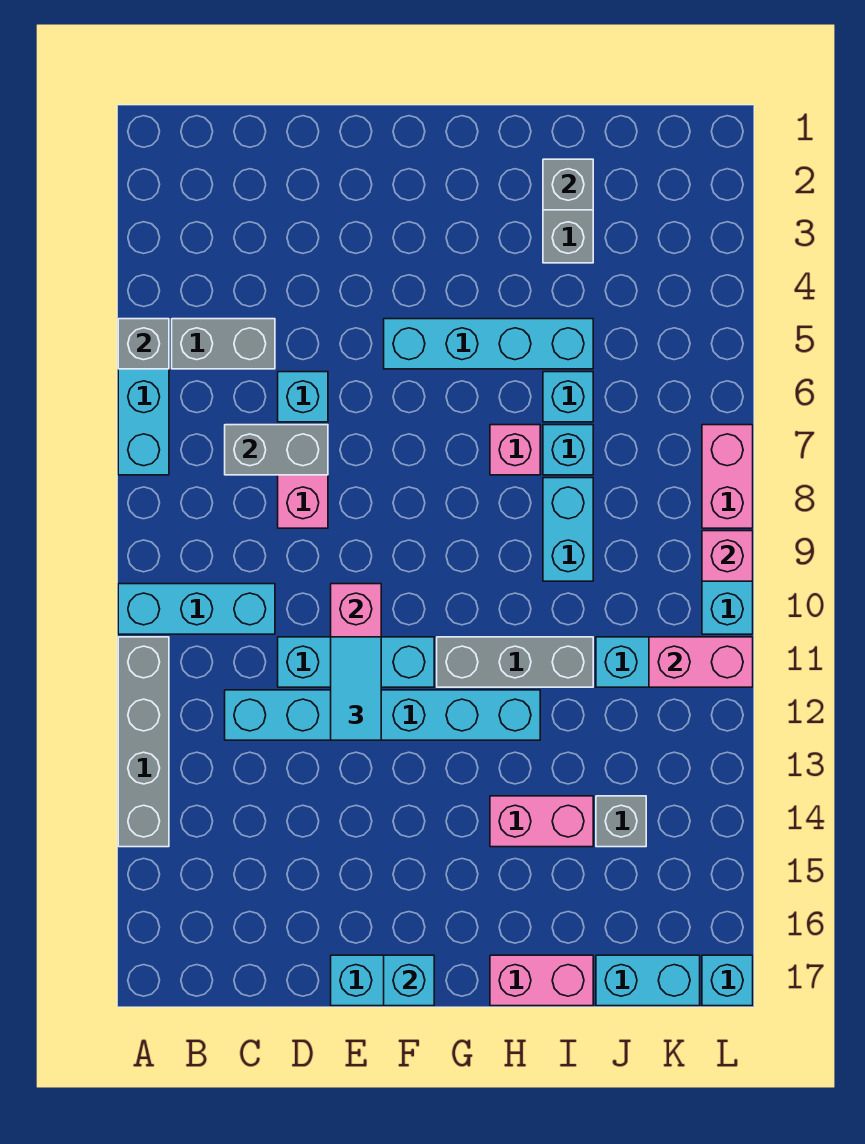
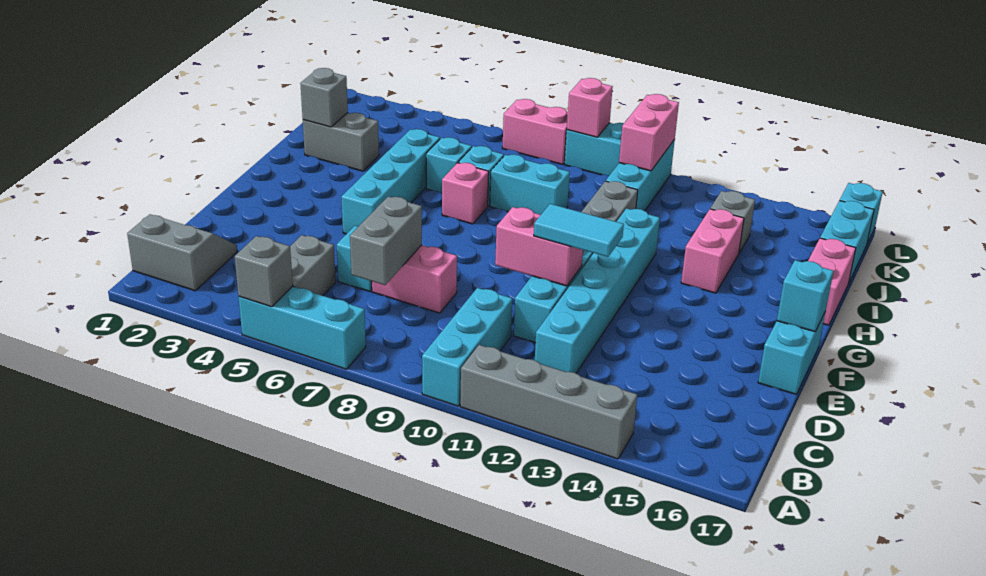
none -> grey slope B1:C2 level 1 top B

